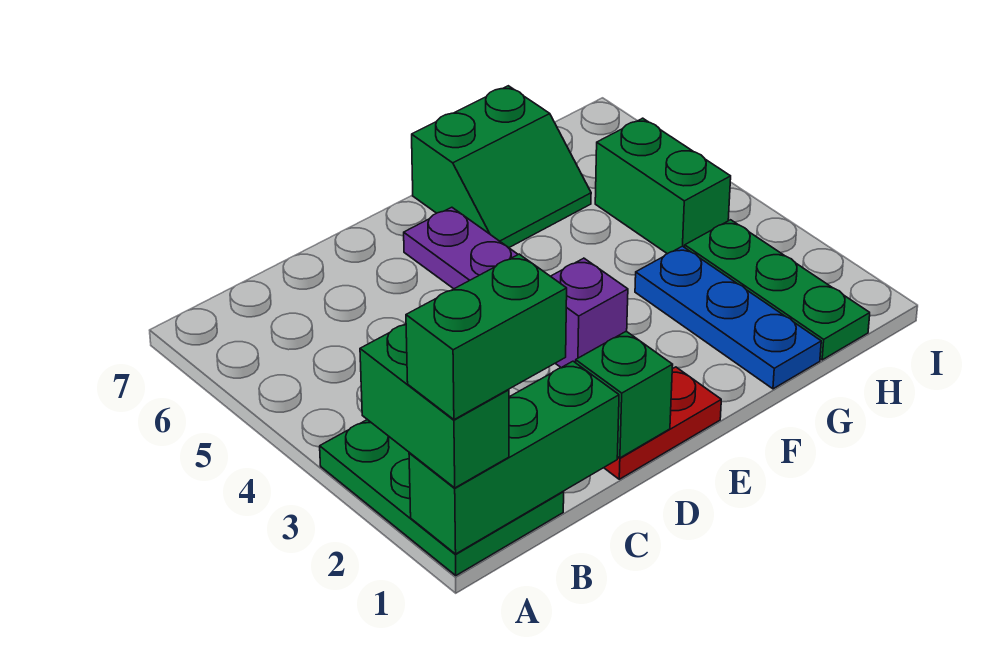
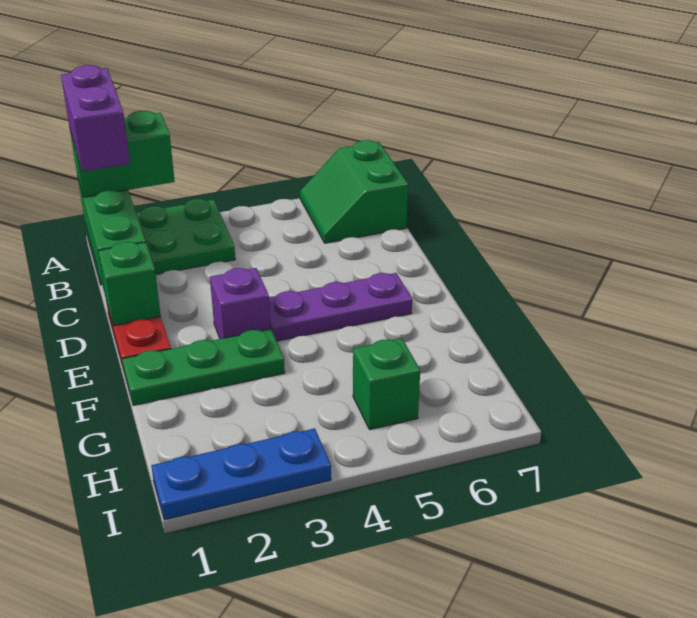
green brick A1:B1 level 4 -> purple brick A1:B1 level 4
green slope F6:G7 level 1 top 7 -> green slope A6:B7 level 1 top 7
blue plate G1:G3 level 1 -> blue plate I1:I3 level 1
green plate H1:H3 level 1 -> green plate F1:F3 level 1
green brick H4:H5 level 1 -> green brick H5 level 1

